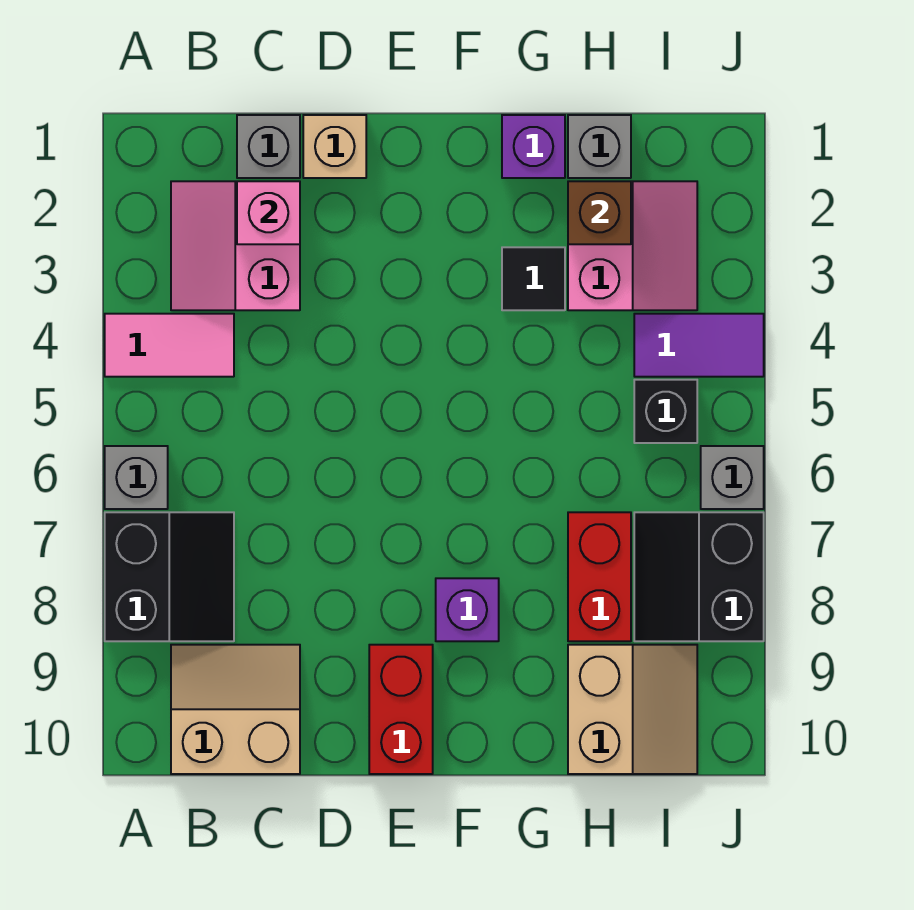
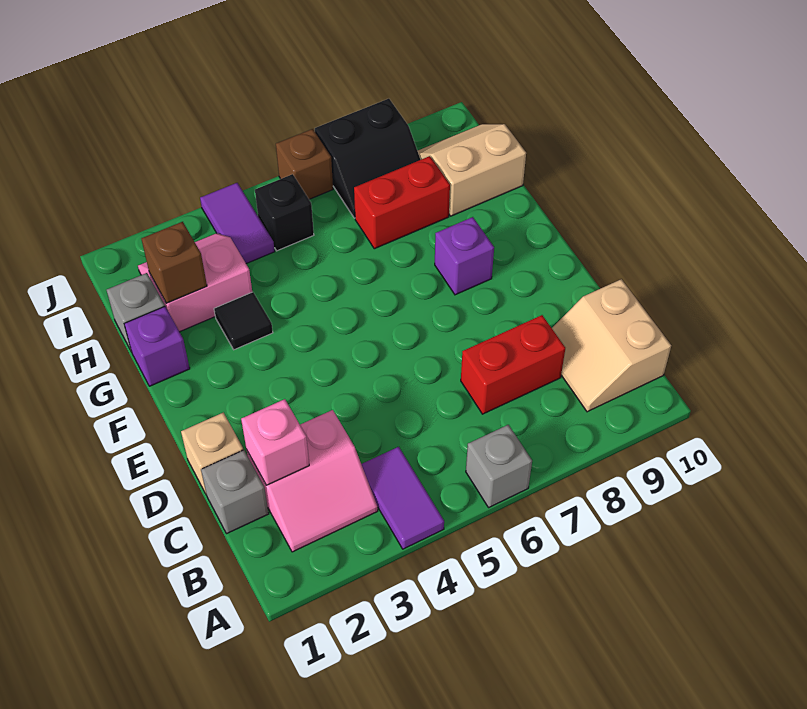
pink tile A4:B4 level 1 -> purple tile A4:B4 level 1
black slope A7:B8 level 1 top A -> none
red brick E9:E10 level 1 -> red brick C7:C8 level 1
grey brick J6 level 1 -> brown brick J6 level 1

